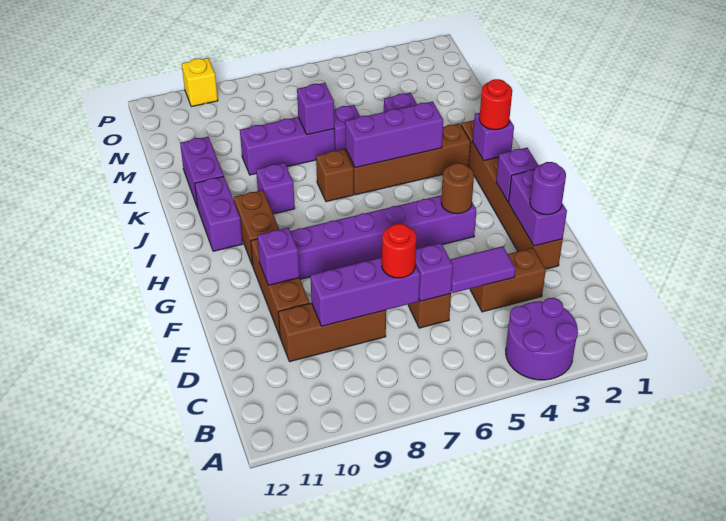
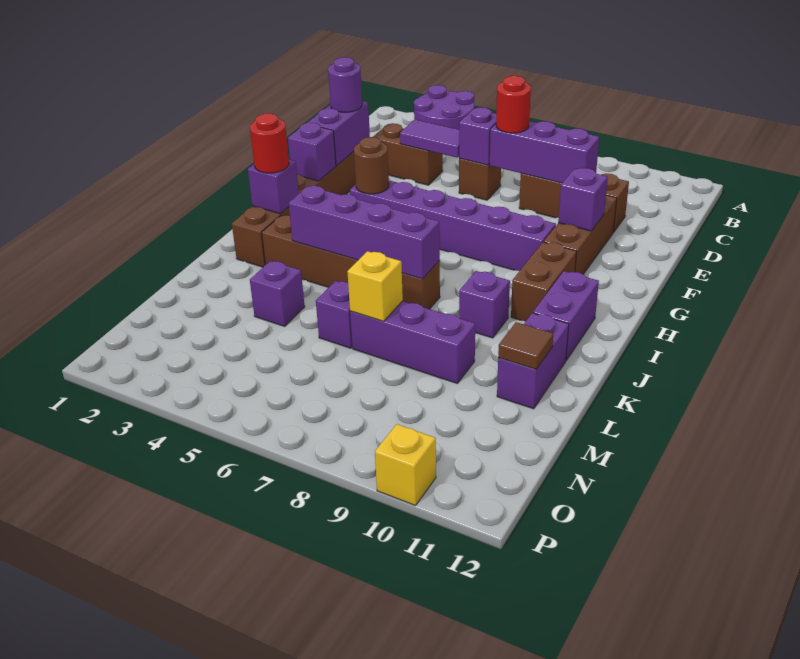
purple brick J4:J6 level 2 -> purple brick J4:J7 level 2
purple brick L7 level 2 -> yellow brick L7 level 2
none -> brown tile L11 level 2

